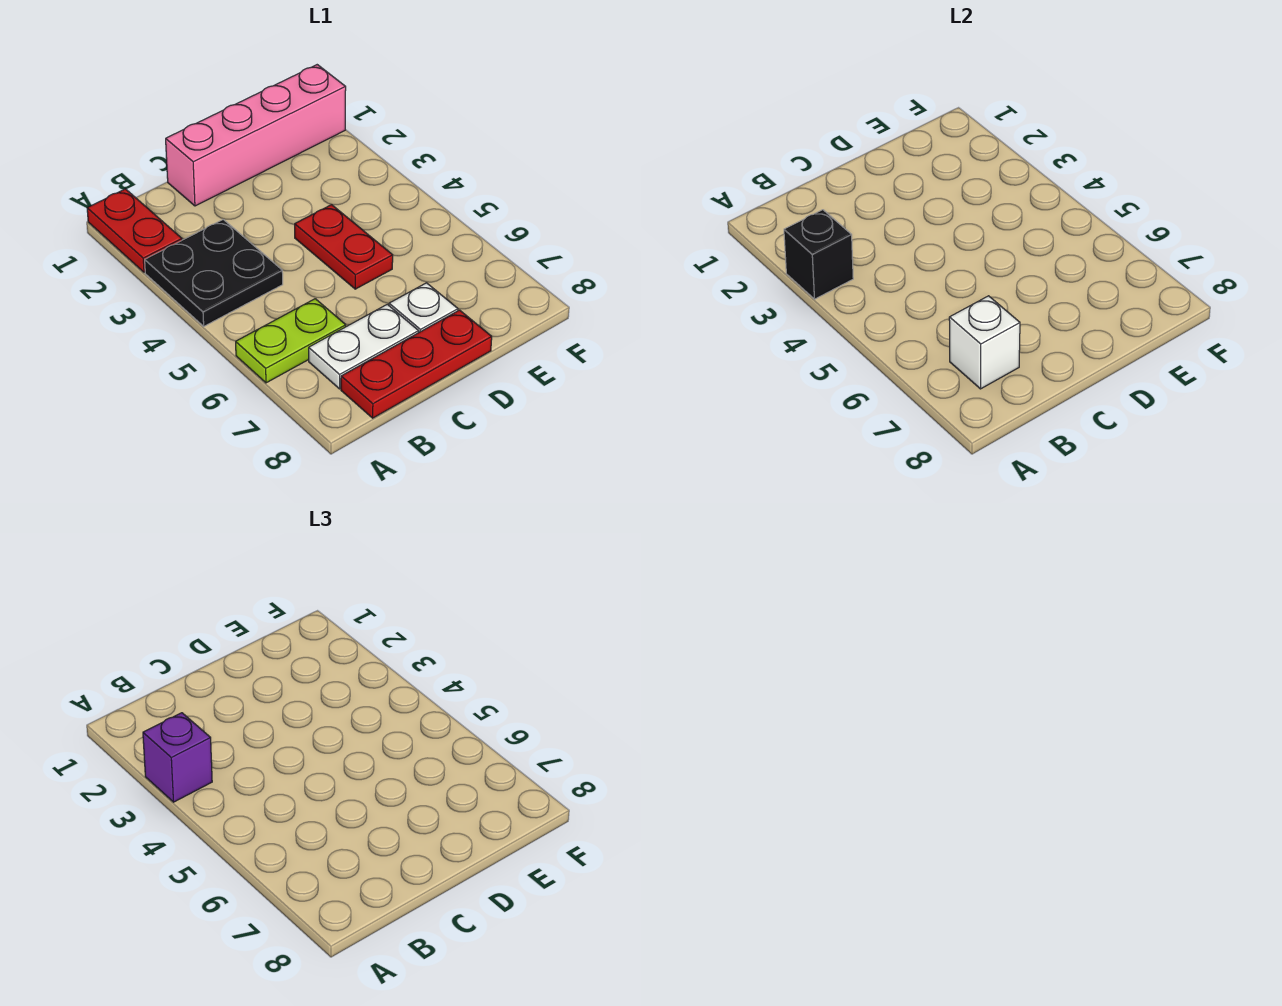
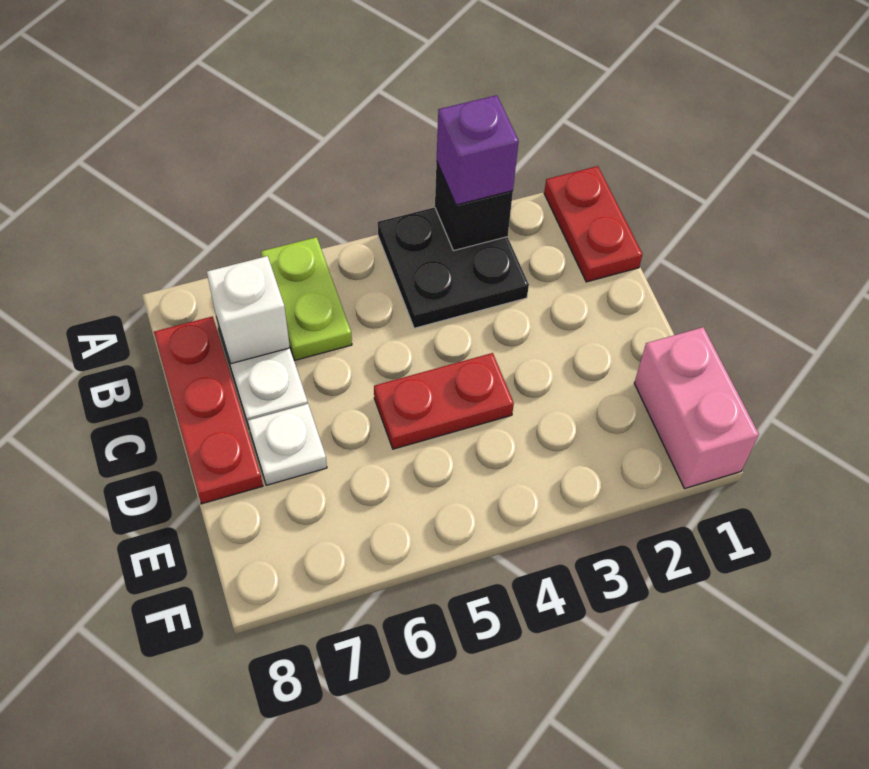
red plate A1:A2 level 1 -> red plate A1:B1 level 1
pink brick C1:F1 level 1 -> pink brick E1:F1 level 1

